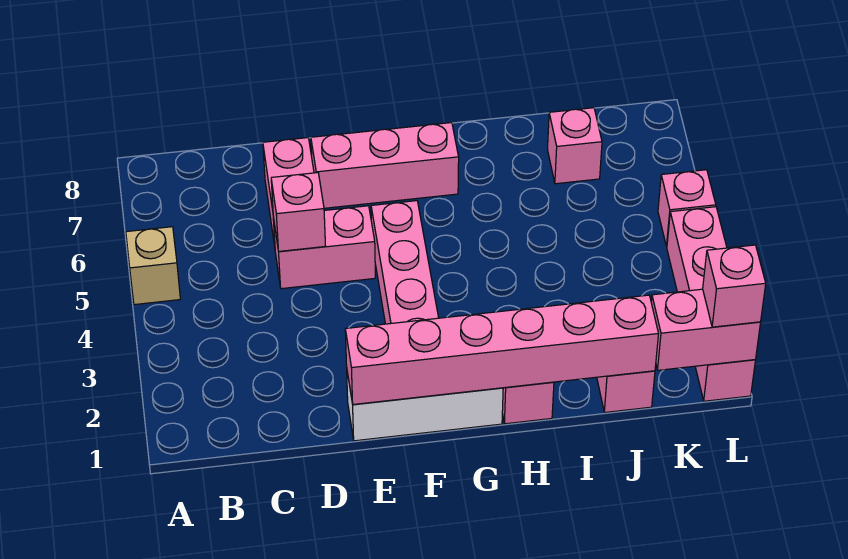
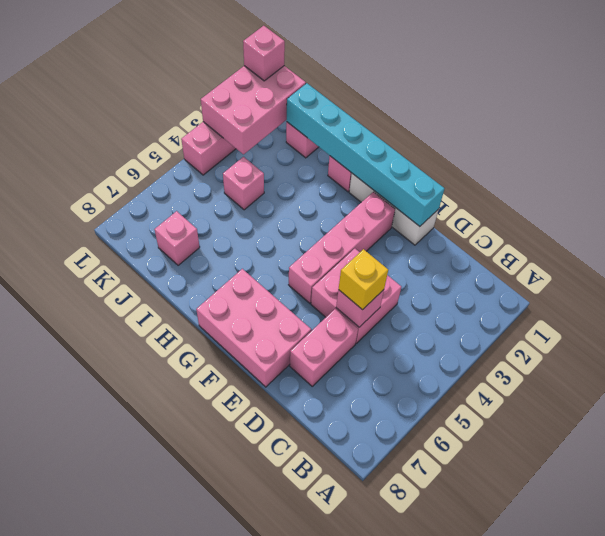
tan brick A5 level 1 -> none
pink brick D5:E5 level 1 -> pink brick D4:E5 level 1
none -> yellow brick D5 level 3
pink brick E1:J1 level 2 -> cyan brick E1:J1 level 2
pink brick E7:G7 level 1 -> pink brick E7:G8 level 1
pink brick K1:L1 level 2 -> pink brick K1:L3 level 2
pink brick L5 level 1 -> pink brick J4 level 1

